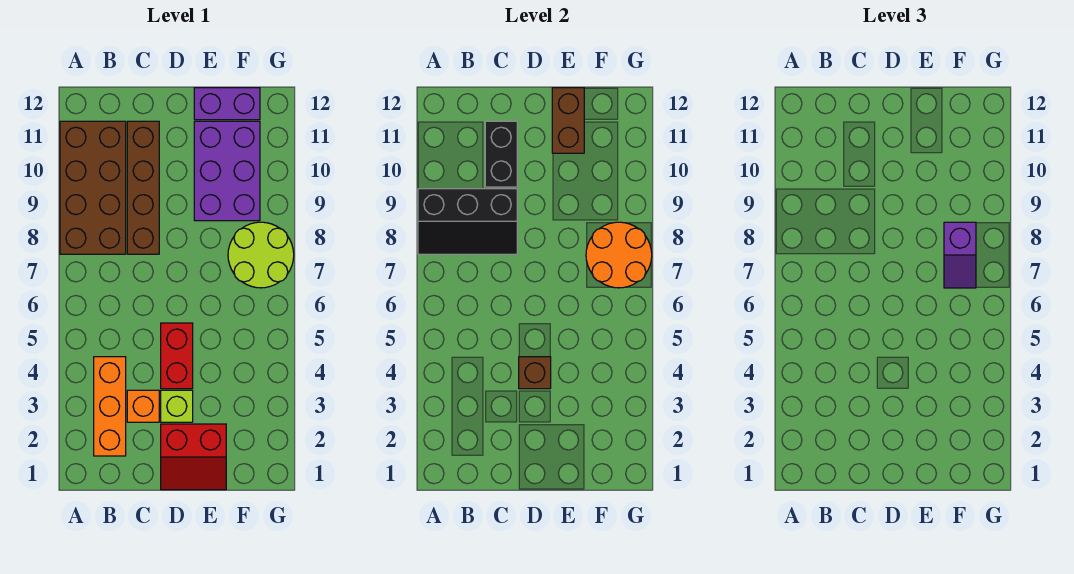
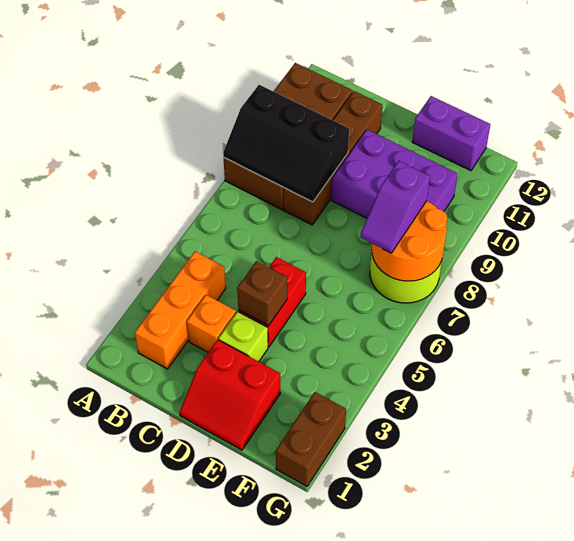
black brick C10:C11 level 2 -> none
purple brick E9:F11 level 1 -> purple brick D9:F10 level 1
brown brick E11:E12 level 2 -> brown brick G1:G2 level 1

